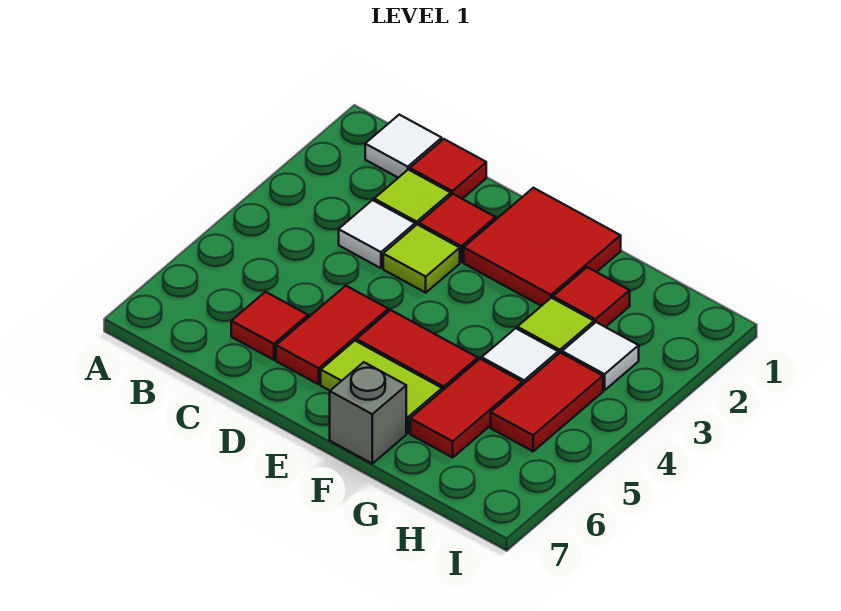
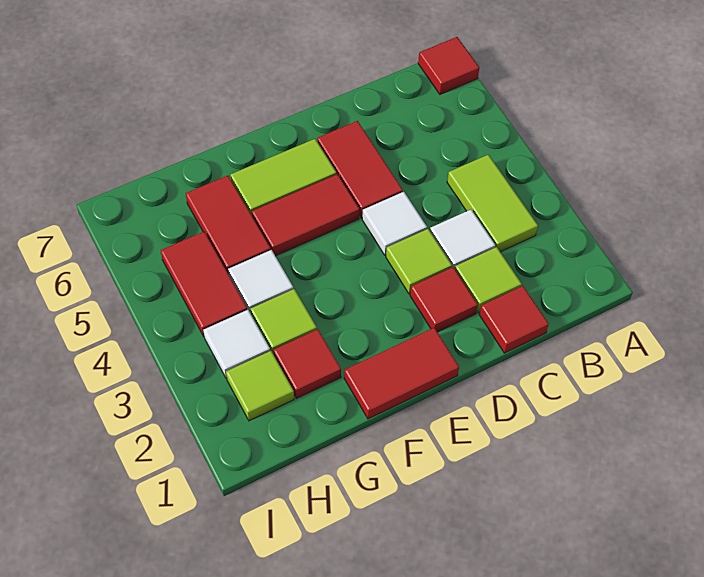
white tile B1 level 1 -> white tile D4 level 1
none -> lime tile B3:B4 level 1
red tile C6 level 1 -> red tile A7 level 1
red tile E1:F2 level 1 -> red tile E1:F1 level 1
grey brick F7 level 1 -> none
none -> lime tile H2 level 1

